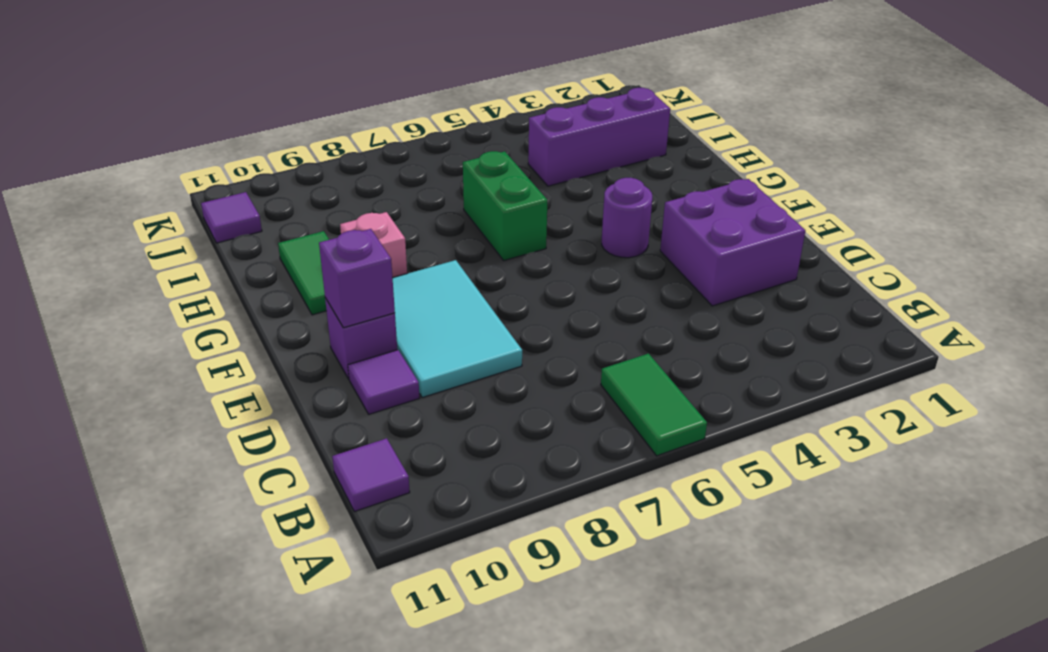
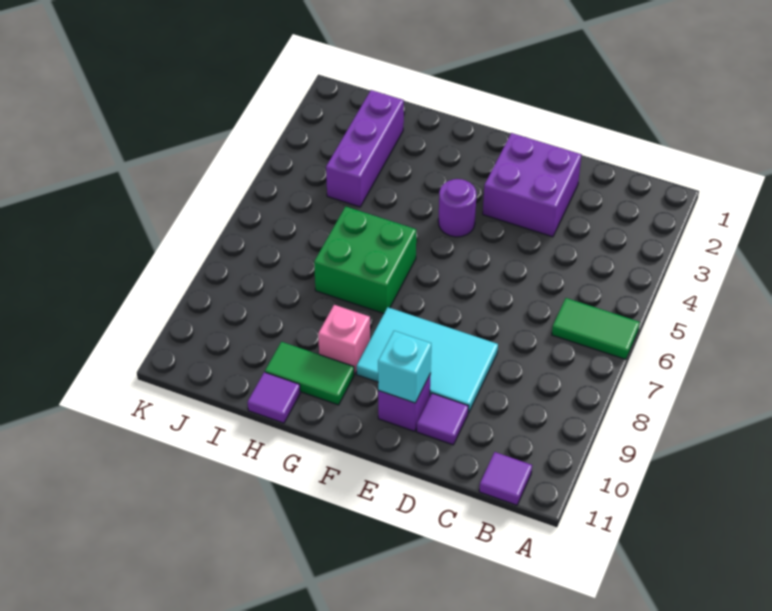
purple brick E10 level 2 -> cyan brick E10 level 2
green brick G6:H6 level 1 -> green brick G6:H7 level 1
purple tile J11 level 1 -> purple tile H11 level 1

